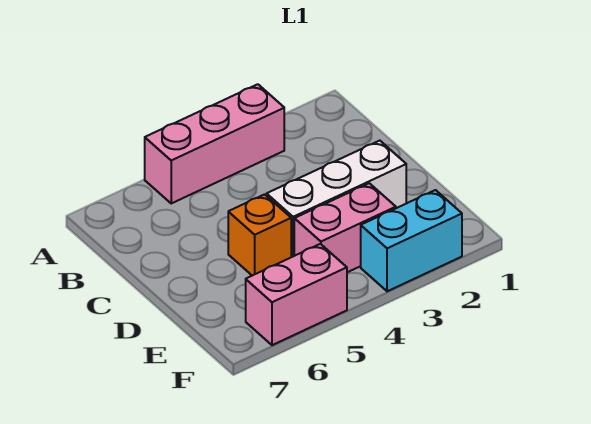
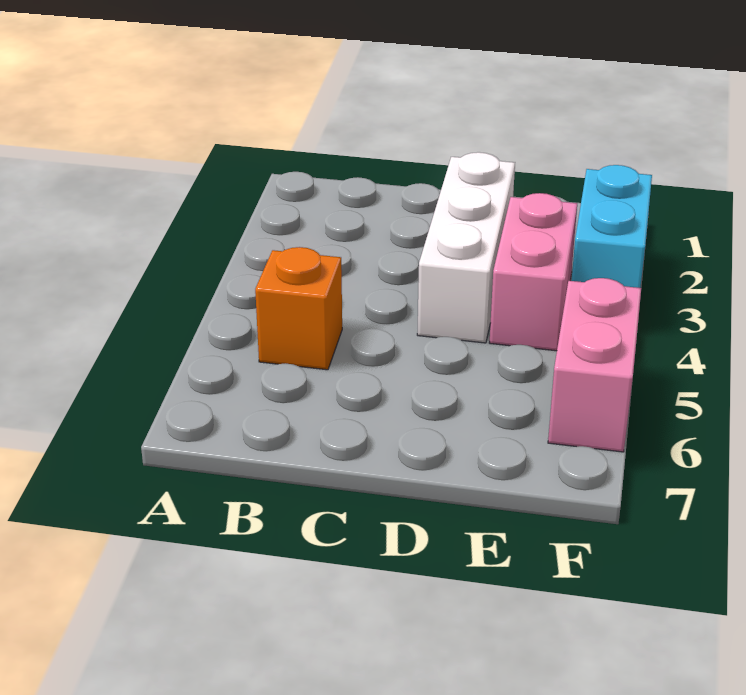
pink brick A3:A5 level 1 -> none
orange brick D5 level 1 -> orange brick B5 level 1

